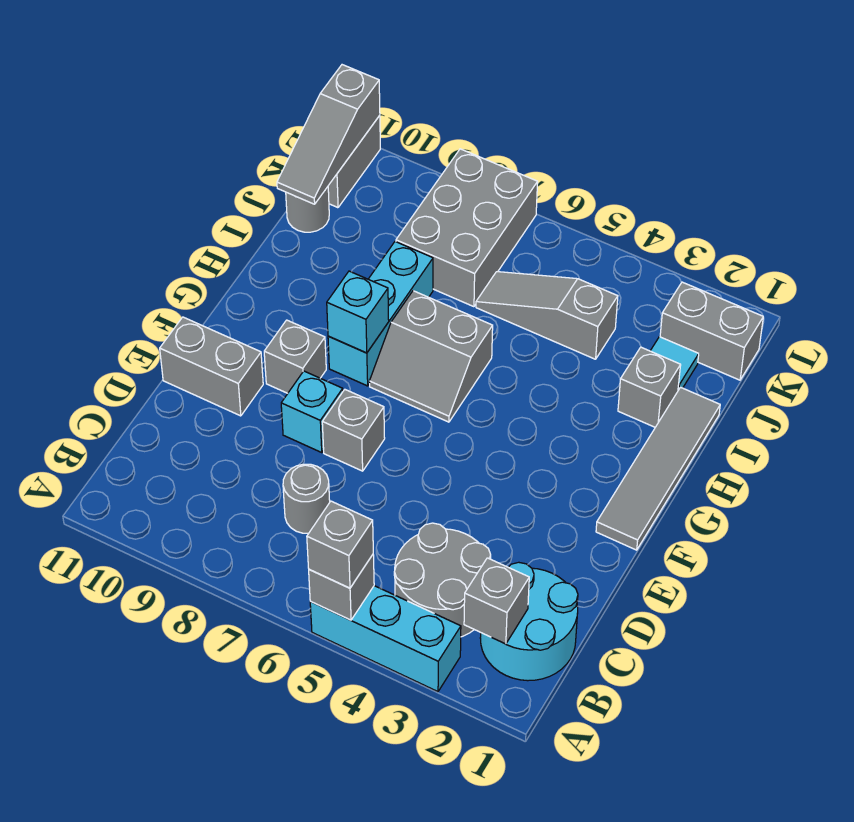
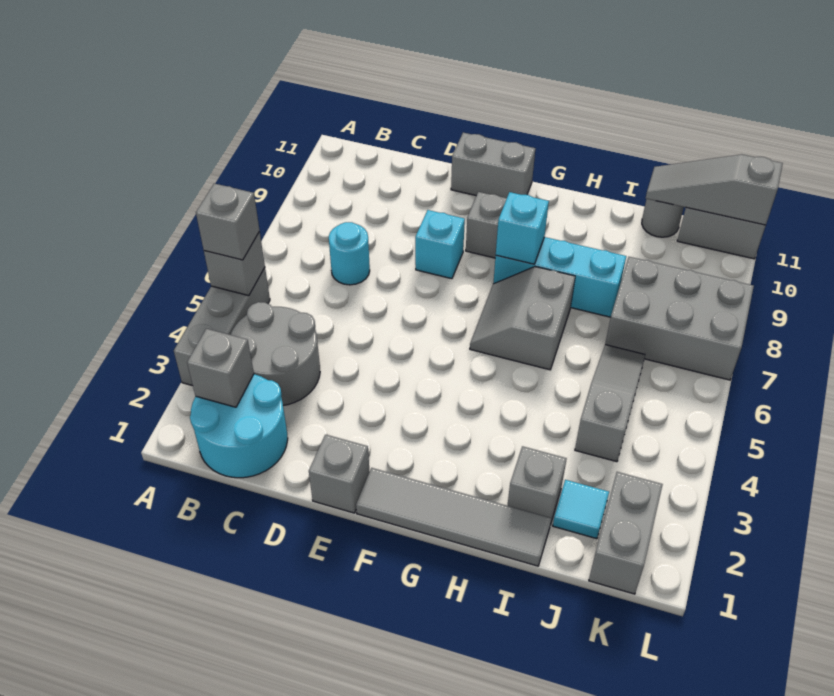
cyan brick A3:A5 level 1 -> grey brick A3:A5 level 1
grey round brick C7 level 1 -> cyan round brick C7 level 1
grey brick E7 level 1 -> grey brick E1 level 1
grey brick E10:E11 level 1 -> grey brick E11:F11 level 1

